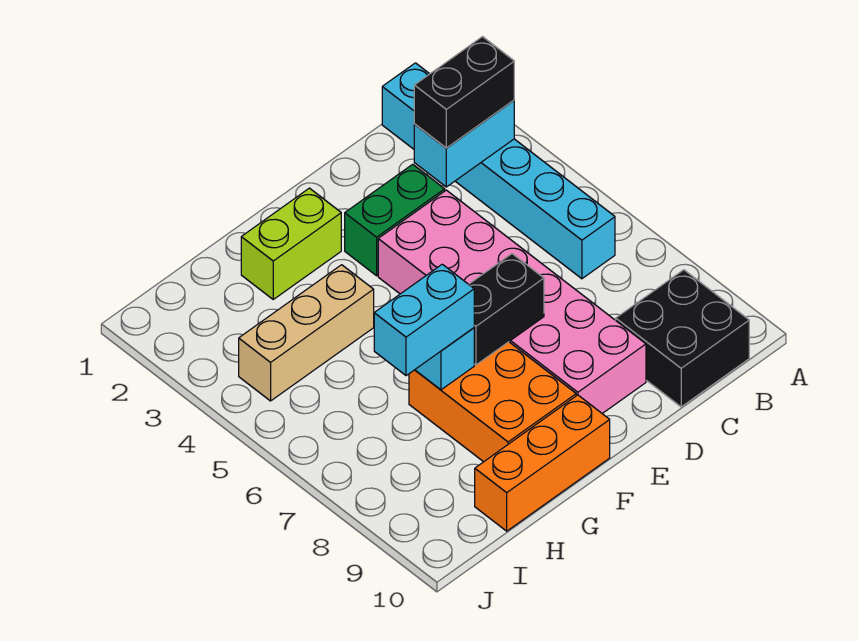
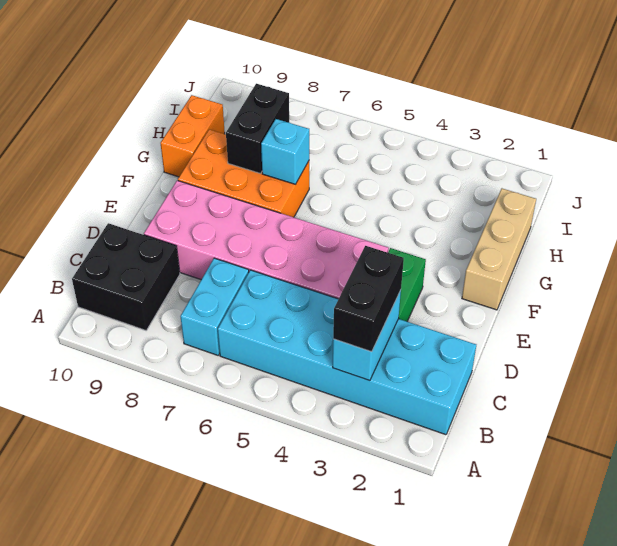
cyan brick B1:B6 level 1 -> cyan brick B1:C6 level 1
black brick E7:F7 level 2 -> black brick G8:H8 level 2
lime brick F2:G2 level 1 -> none
orange brick F10:H10 level 1 -> orange brick G10:H10 level 1
tan brick G4:I4 level 1 -> tan brick F1:H1 level 1
cyan brick G7:H7 level 3 -> cyan brick B7:C7 level 1

